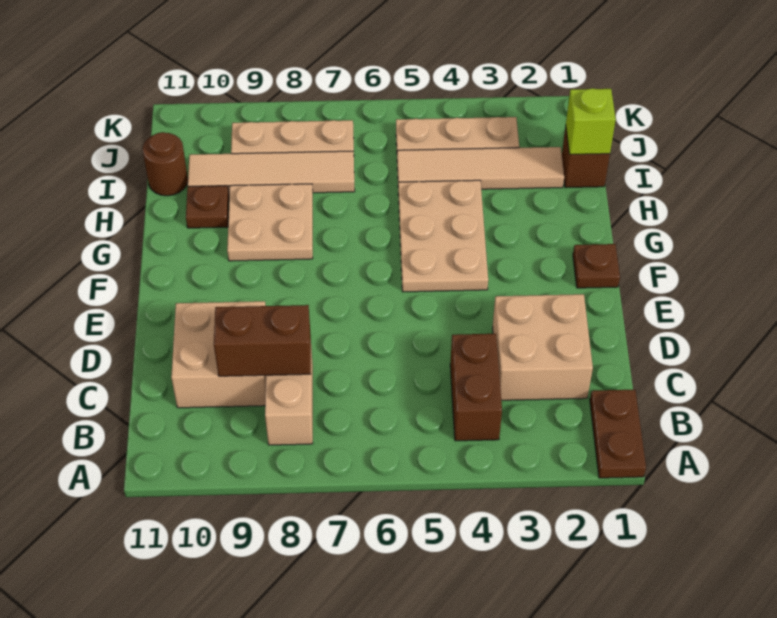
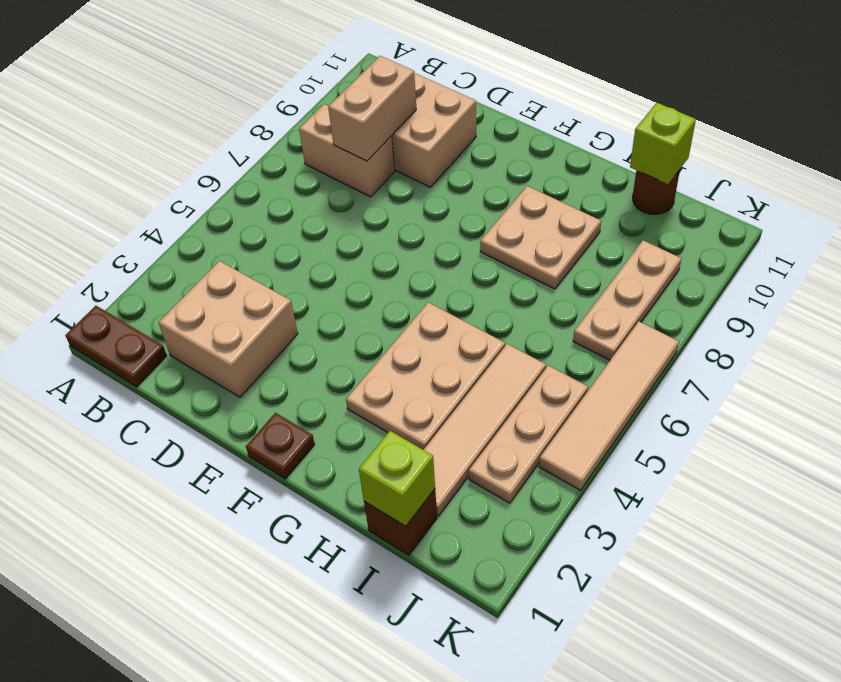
brown brick B4:C4 level 1 -> none
brown brick C8:C9 level 2 -> tan brick C8:C9 level 2
tan plate F4:H5 level 1 -> tan plate G3:H5 level 1
brown plate H10 level 1 -> none
tan tile I7:I10 level 1 -> tan tile K4:K7 level 1
none -> lime brick I11 level 2

